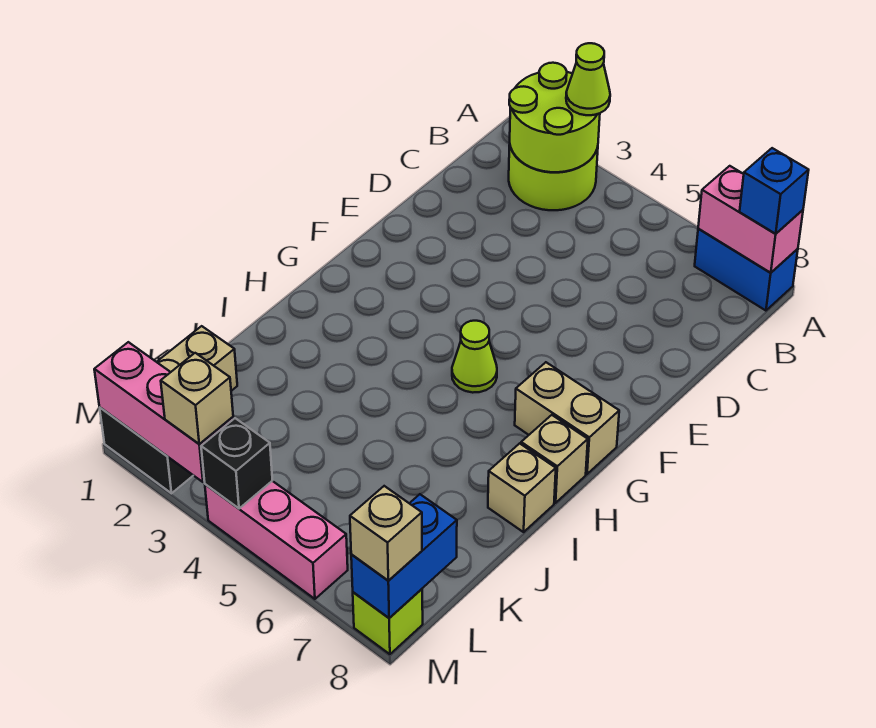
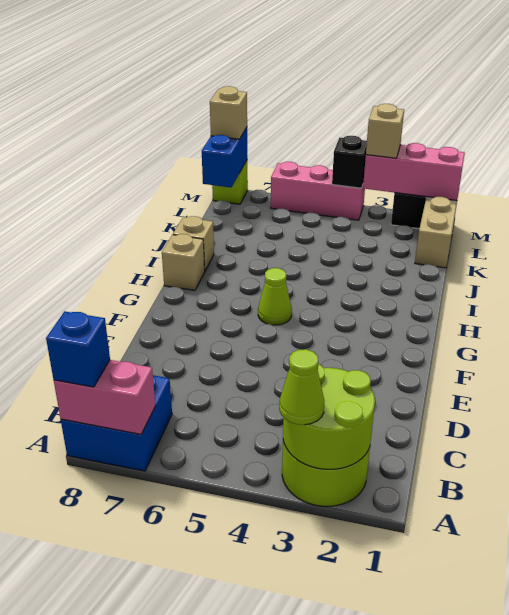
blue brick A7:A8 level 1 -> blue brick A7:B8 level 1
tan brick G7:G8 level 1 -> none

